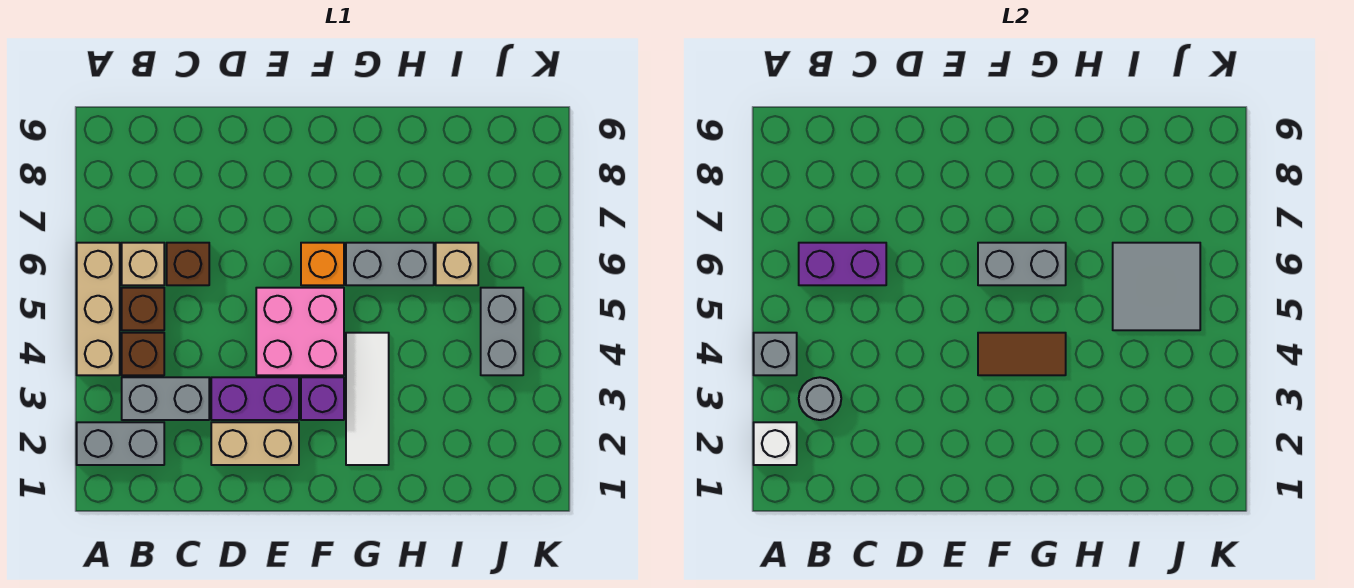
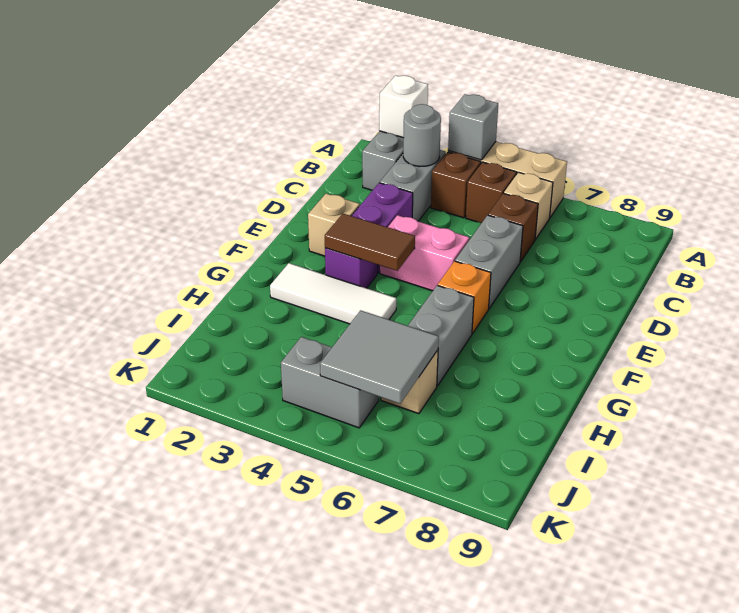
purple brick B6:C6 level 2 -> none
tan brick D2:E2 level 1 -> tan brick E2 level 1
pink brick E4:F5 level 1 -> pink brick E4:E5 level 1
brown tile F4:G4 level 2 -> brown tile F3:F4 level 2
grey brick F6:G6 level 2 -> grey brick D6:E6 level 1

